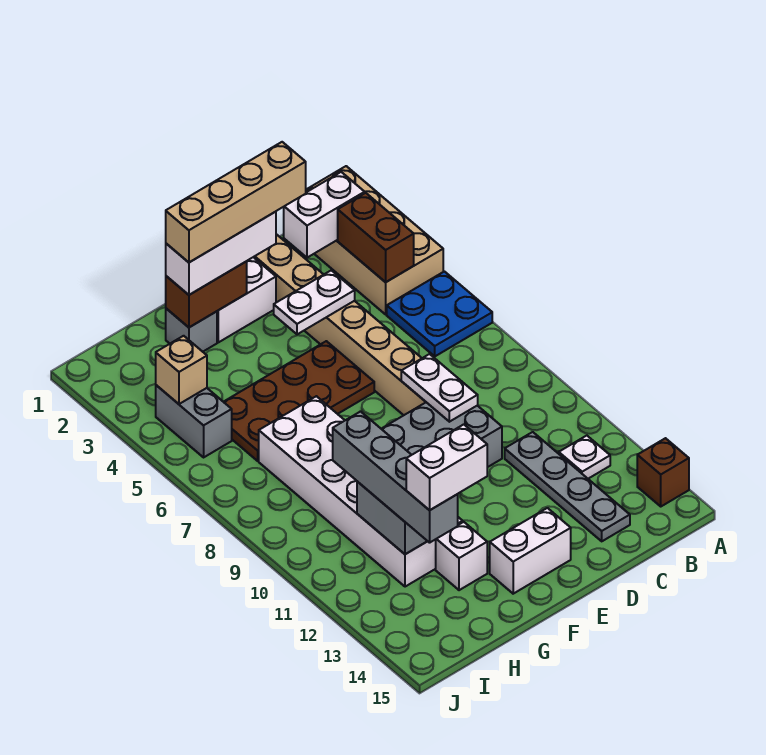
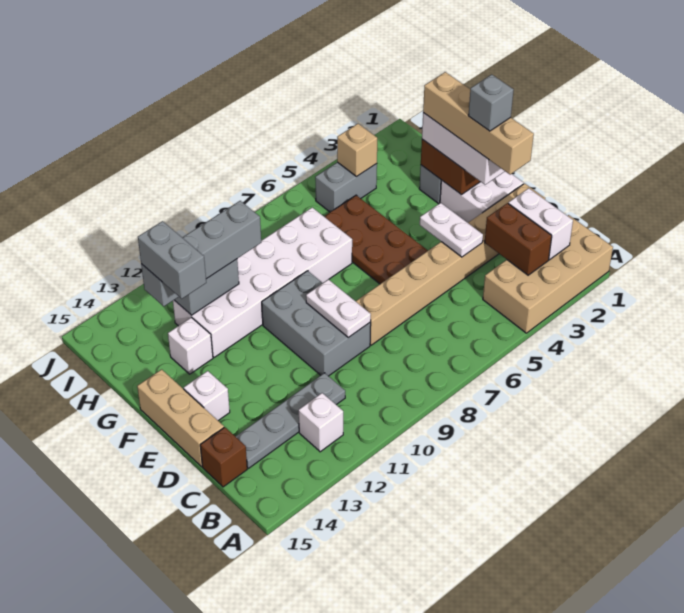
blue plate A5:B6 level 1 -> none
brown brick A14 level 1 -> brown brick C15 level 1
brown brick B3:B4 level 2 -> brown brick B3:C3 level 2
white plate B12 level 1 -> white brick B12 level 1
white plate D8:D9 level 2 -> white plate D9:E9 level 2
none -> tan brick D15:F15 level 1
none -> grey brick E2 level 5
white brick E14:F14 level 1 -> white brick E14 level 1
white brick G13:H13 level 4 -> grey brick G13:H13 level 4

